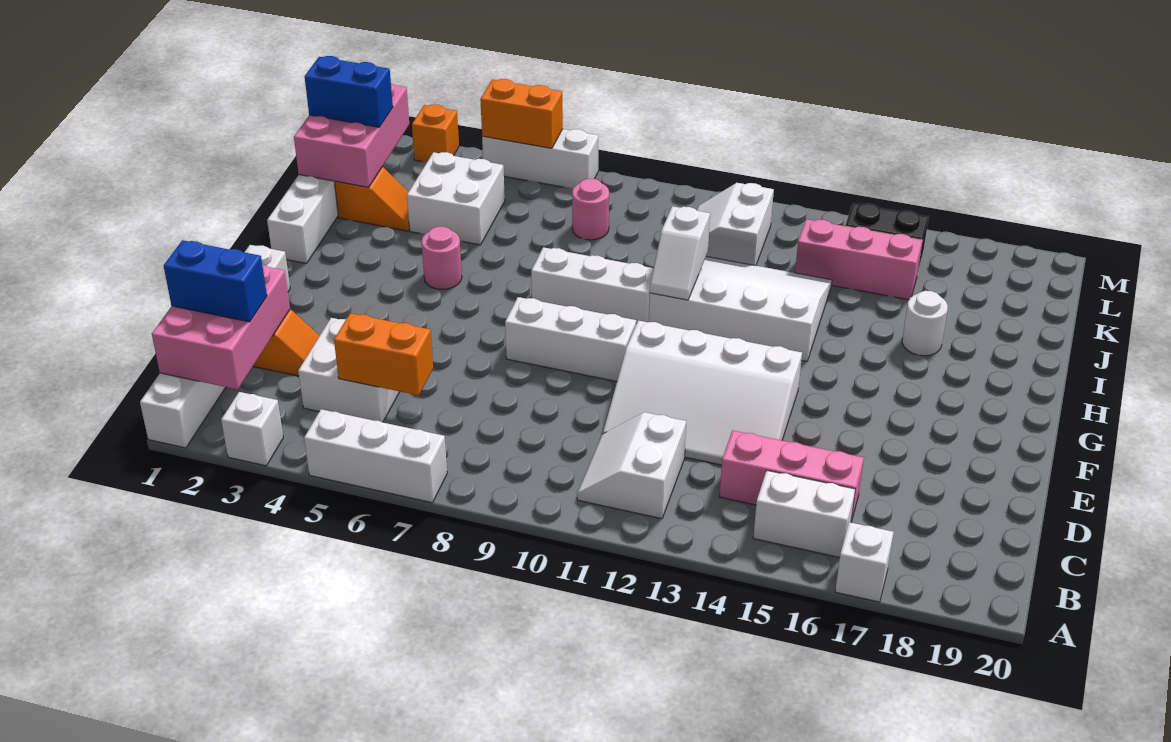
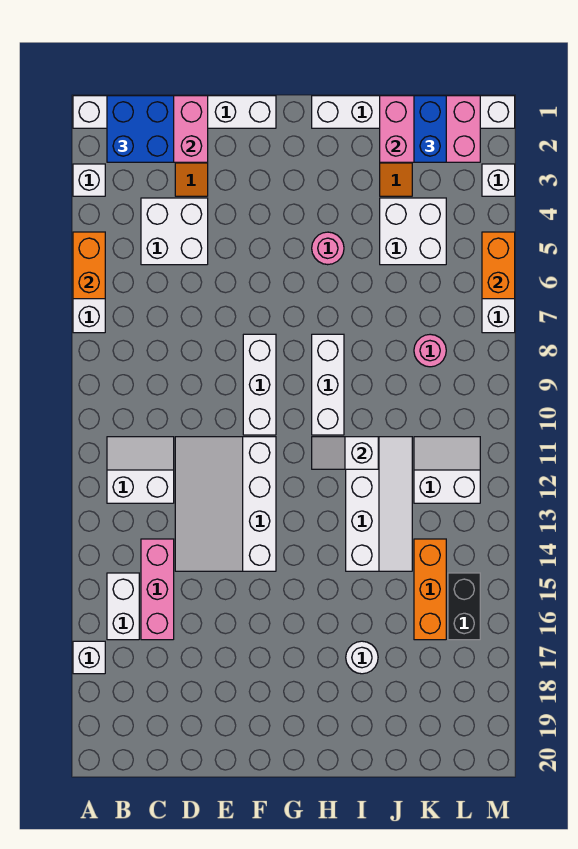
blue brick C1:C2 level 3 -> blue brick B1:C2 level 3
orange brick C5:C6 level 2 -> orange brick A5:A6 level 2
white slope H11:J14 level 1 top H -> white slope I11:J14 level 1 top I
pink brick K14:K16 level 1 -> orange brick K14:K16 level 1
orange brick M3 level 1 -> white brick M3 level 1

